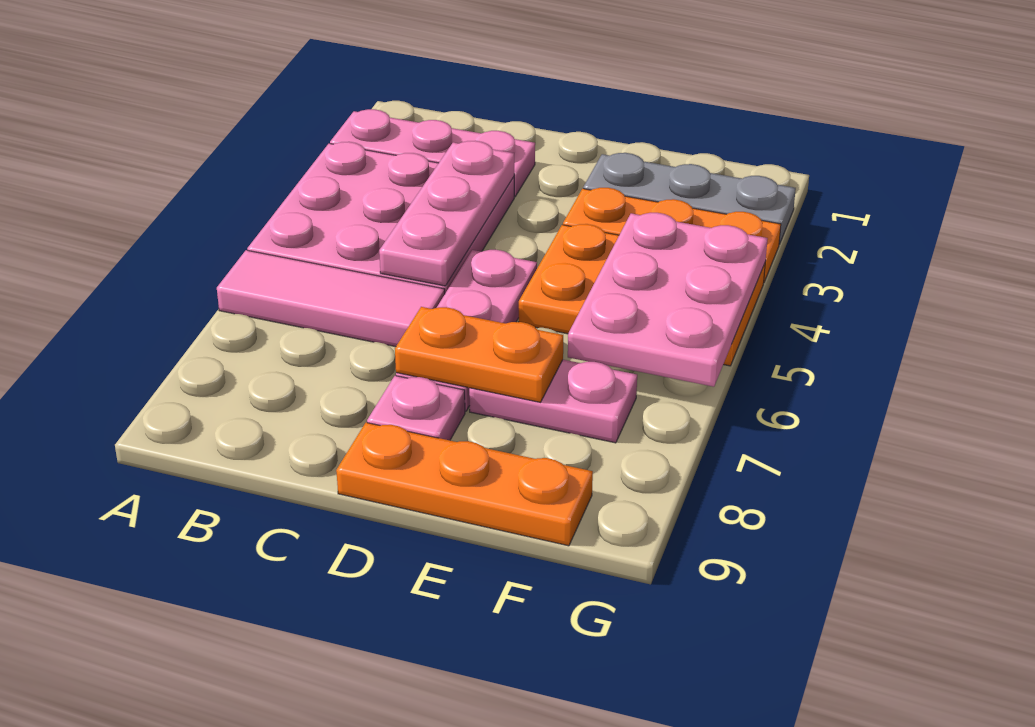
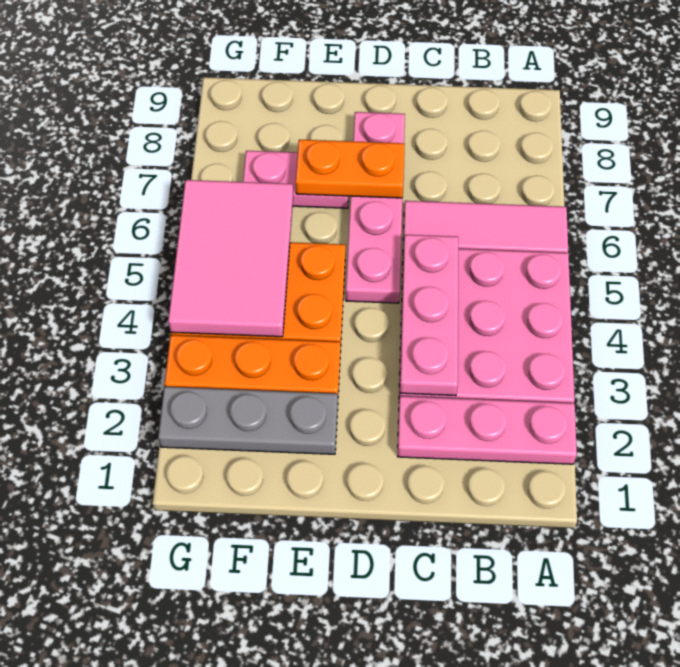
orange plate D9:F9 level 1 -> none
pink plate F4:G6 level 2 -> pink tile F4:G6 level 2

